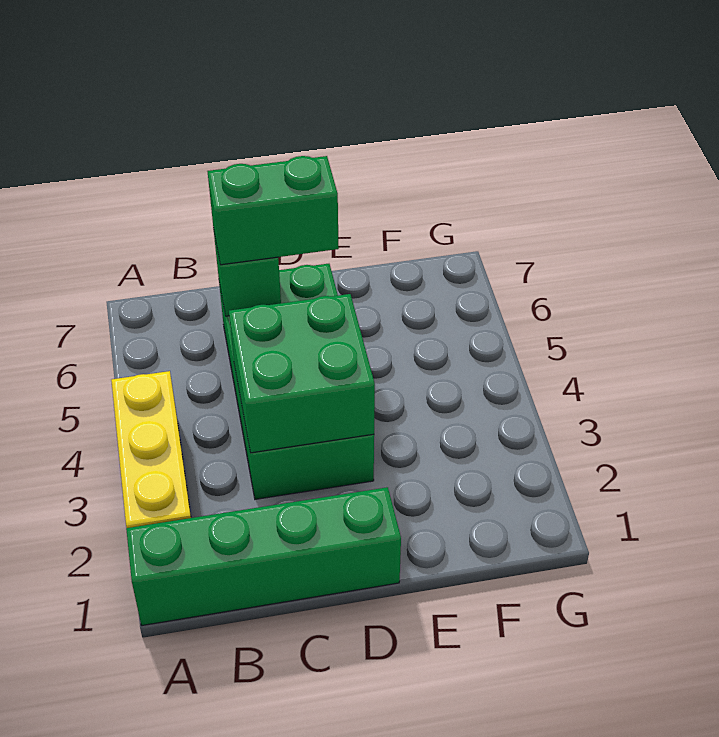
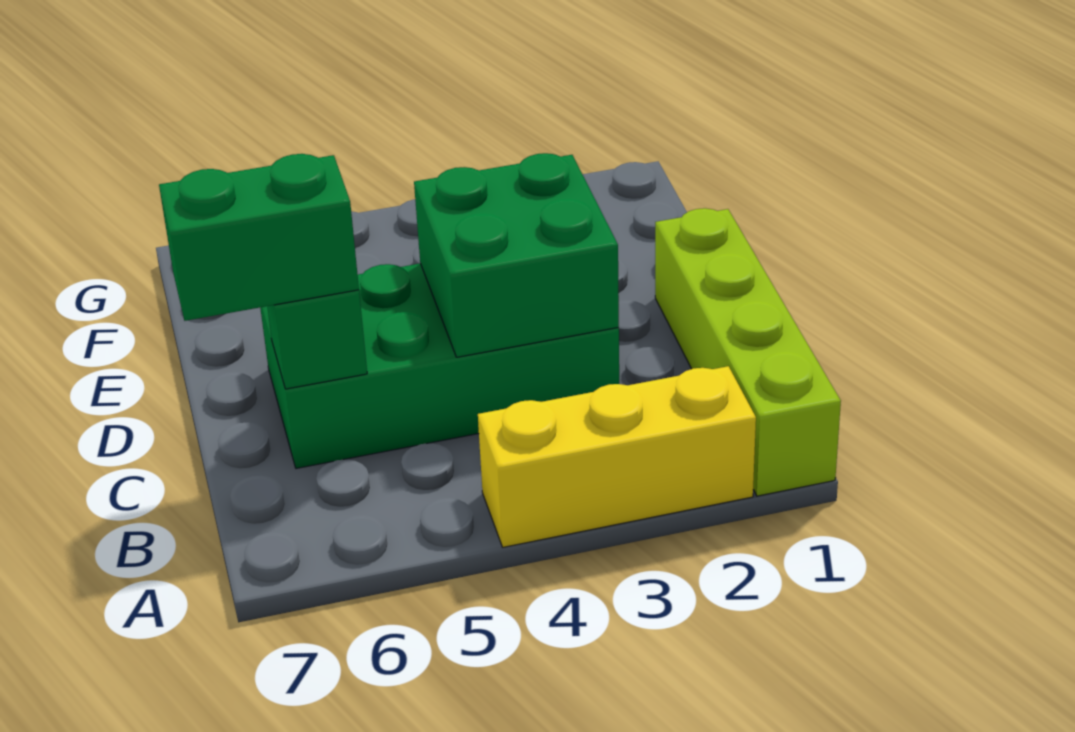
green brick A1:D1 level 1 -> lime brick A1:D1 level 1
green brick C6:D6 level 3 -> green brick C6:C7 level 3

